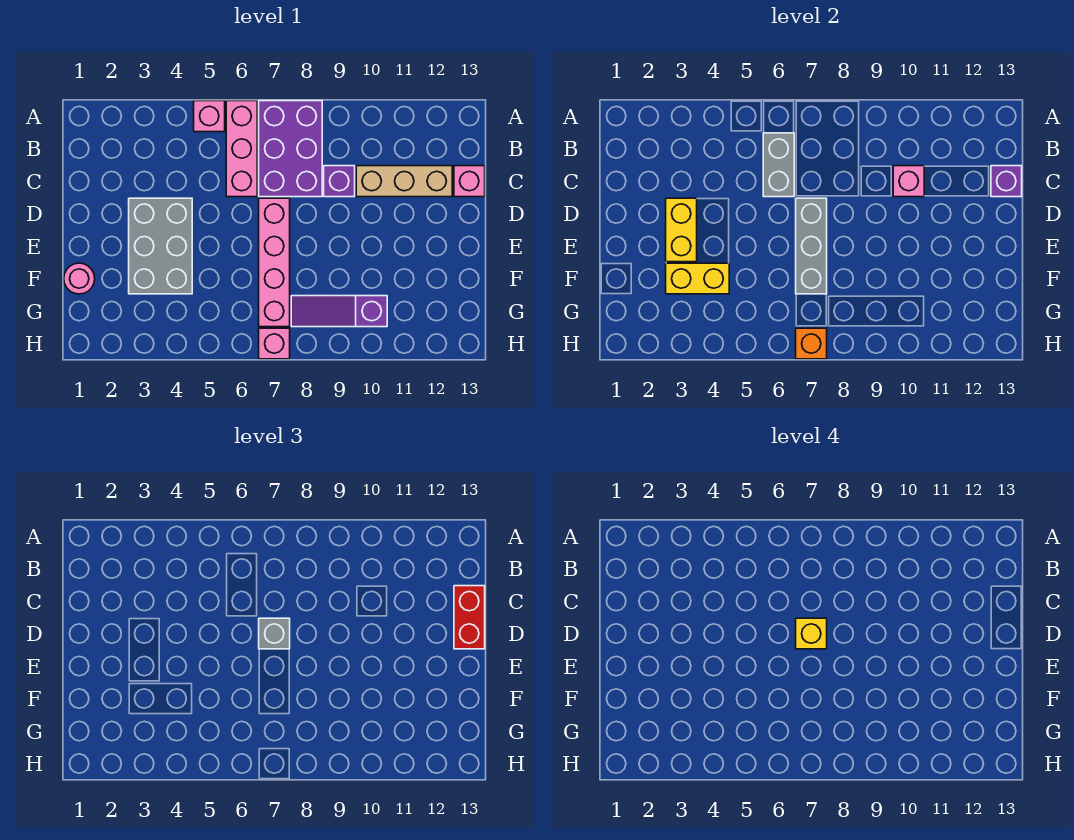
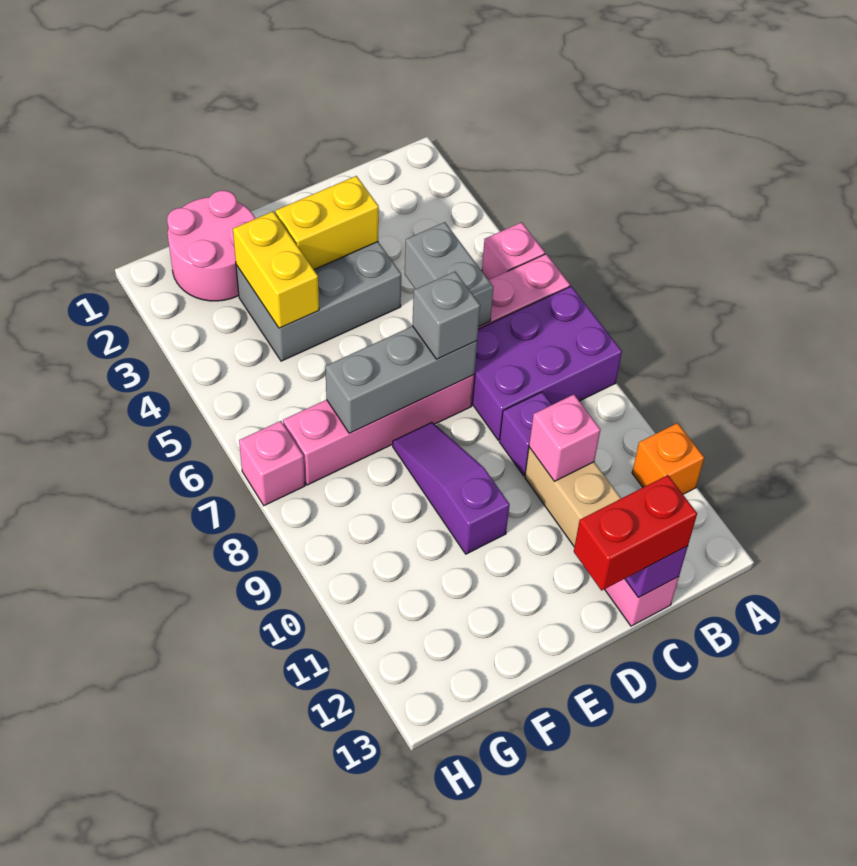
grey brick B6:C6 level 2 -> grey brick C5:C6 level 2
yellow brick D7 level 4 -> none
pink round brick F1 level 1 -> pink round brick F1:G2 level 1
purple slope G8:G10 level 1 top 10 -> purple slope E8:E10 level 1 top 10
orange brick H7 level 2 -> orange brick A11 level 1

